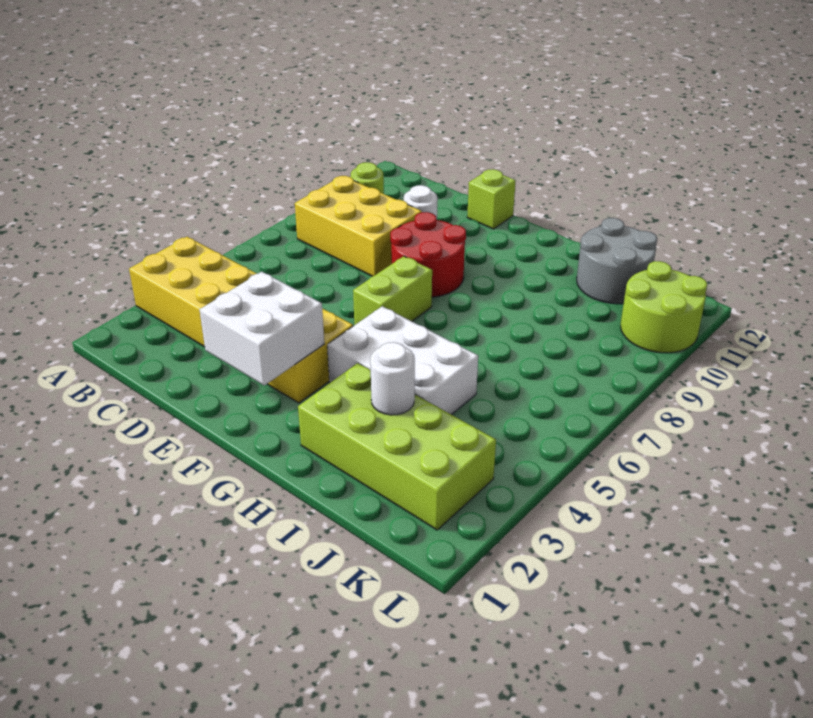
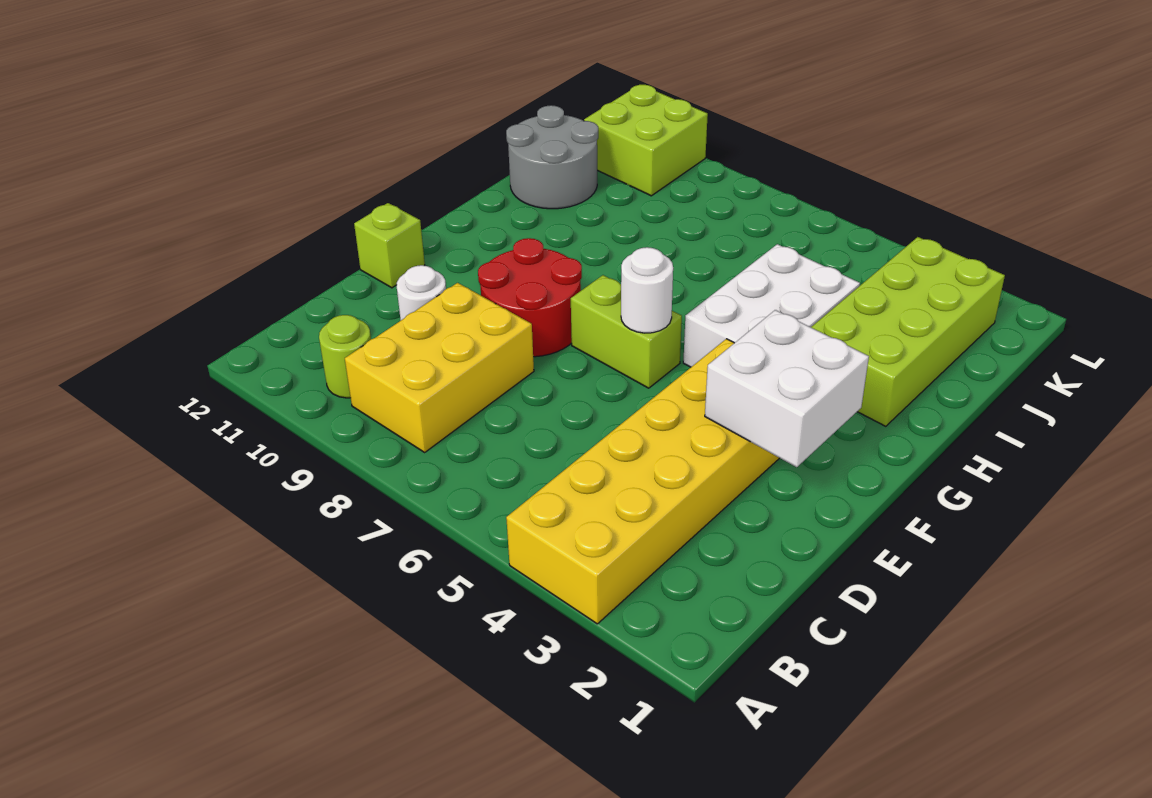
white round brick I3 level 2 -> white round brick F6 level 2
lime round brick K10:L11 level 1 -> lime brick K10:L11 level 1

